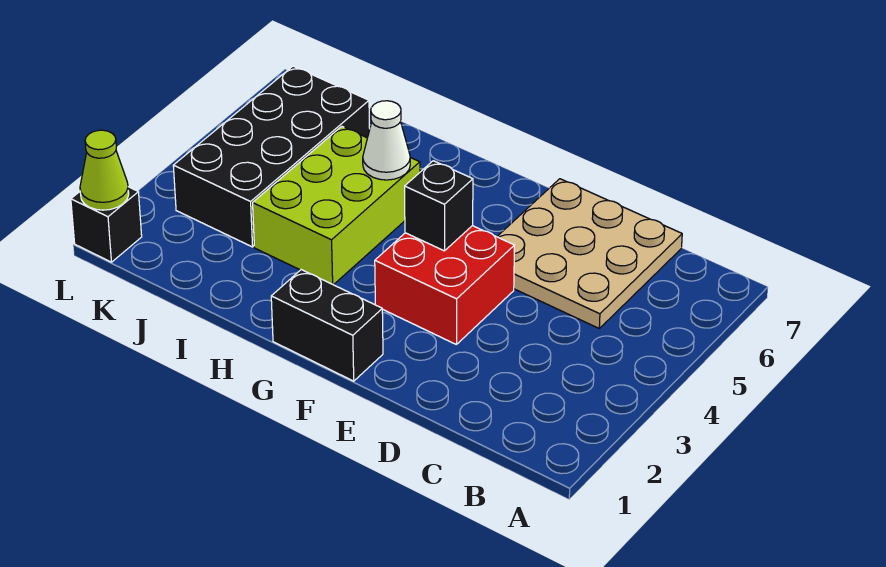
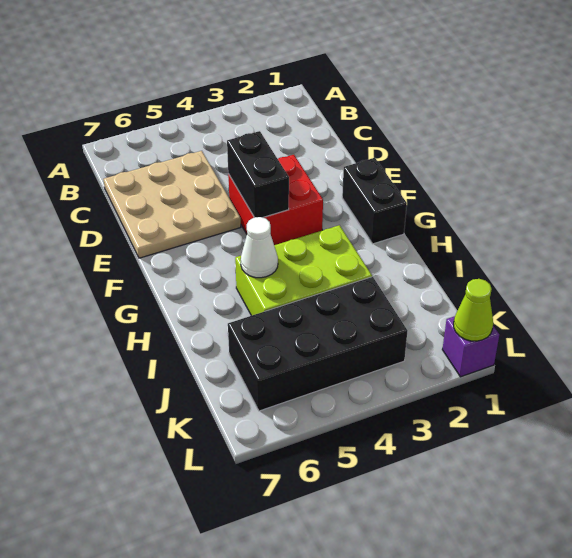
black brick F4 level 2 -> black brick E4:F4 level 2
black brick L1 level 1 -> purple brick L1 level 1

